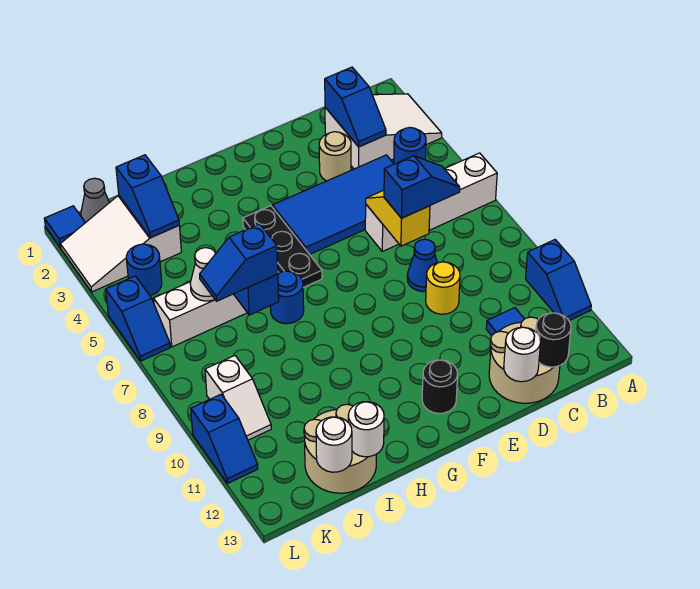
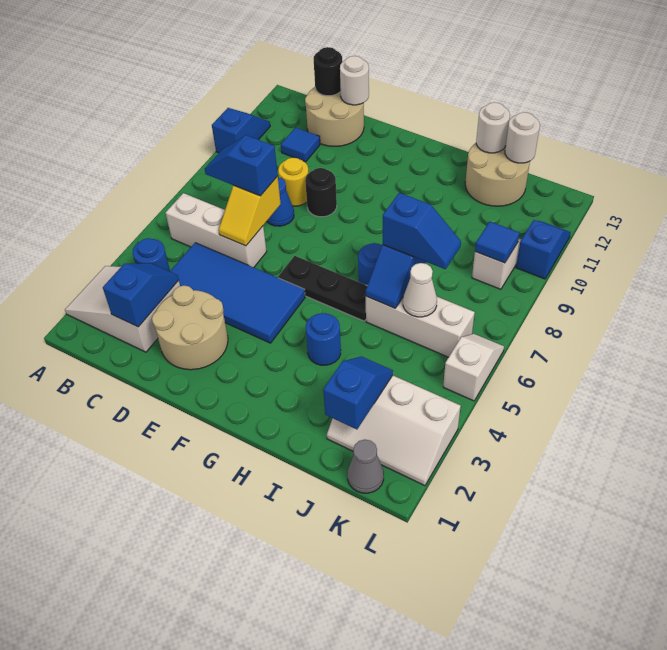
white brick A6:D6 level 1 -> white brick B6:D6 level 1
tan round brick D3 level 1 -> tan round brick D2:E3 level 1
black round brick F12 level 1 -> black round brick E9 level 1
black plate G4:G6 level 1 -> black plate F6:H6 level 1
white slope J2:L3 level 1 top J -> white slope J2:L3 level 1 top 3
blue round brick K4 level 1 -> blue round brick H4 level 1
blue tile L1 level 1 -> blue tile K9 level 2
blue slope L5:L6 level 1 top 5 -> white slope L5:L6 level 1 top 5

